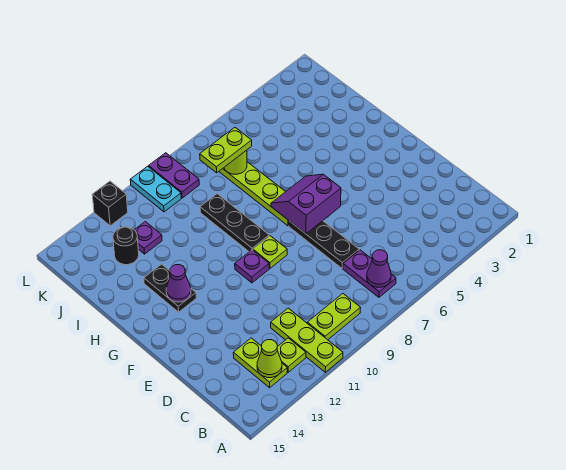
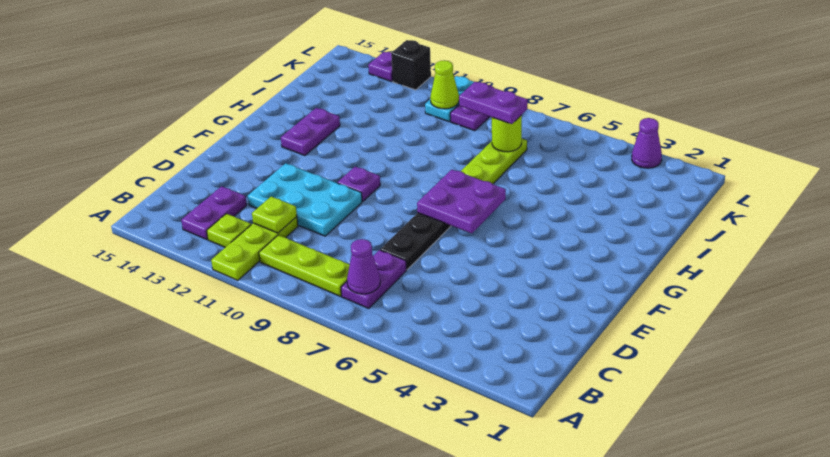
lime plate B9:B10 level 1 -> lime plate B8:B10 level 1
lime plate B13:C13 level 1 -> purple plate B13:C13 level 1
lime cone B13 level 2 -> lime cone K10 level 2
none -> cyan plate D10:E12 level 1
purple slope F6:G7 level 2 top F -> purple plate F6:G7 level 2
lime plate F9 level 1 -> lime plate C11 level 2
black plate G9:I9 level 1 -> none
black plate G13:H13 level 1 -> purple plate G13:H13 level 1
purple cone G13 level 2 -> purple cone L3 level 1
lime plate J7:J8 level 3 -> purple plate J7:J8 level 3
purple plate J12 level 1 -> purple plate L13 level 1
black round brick J13 level 1 -> none

